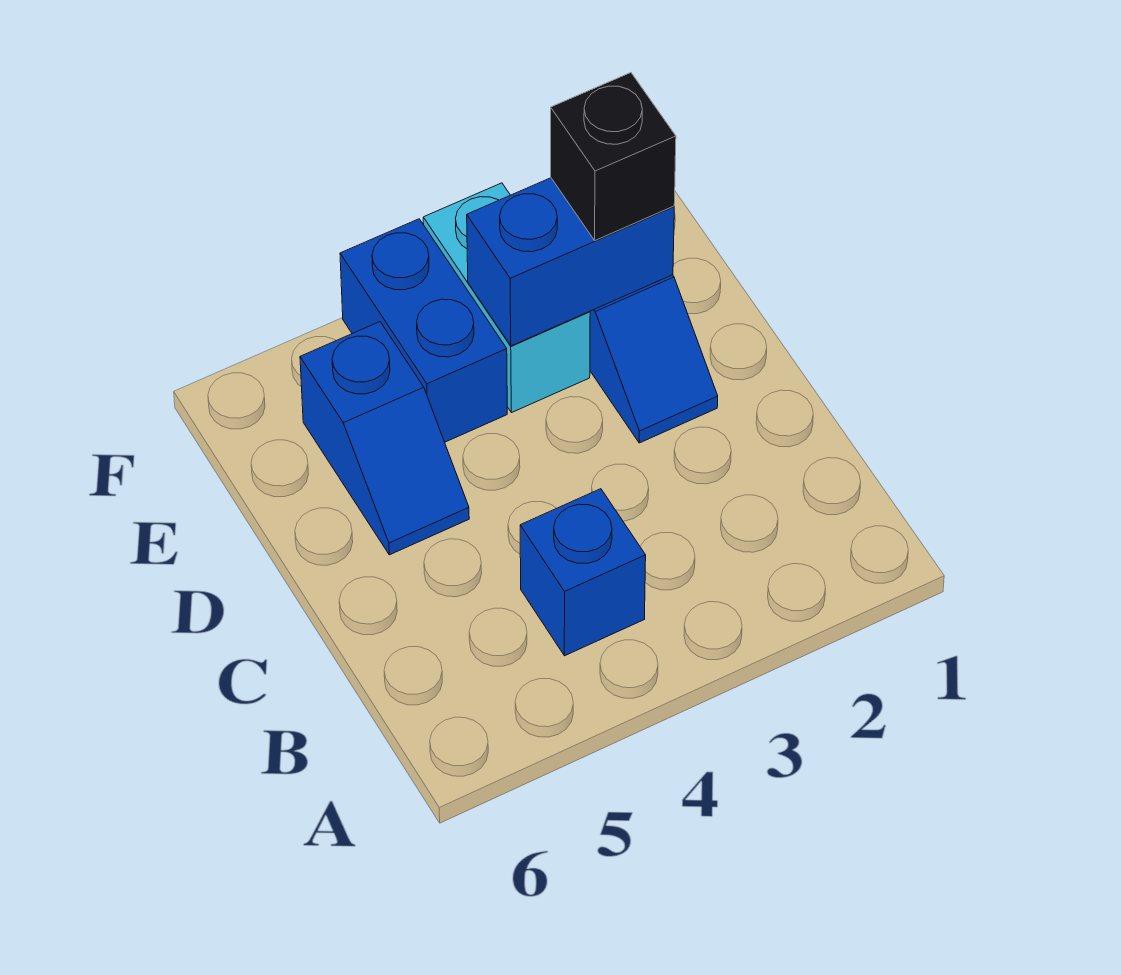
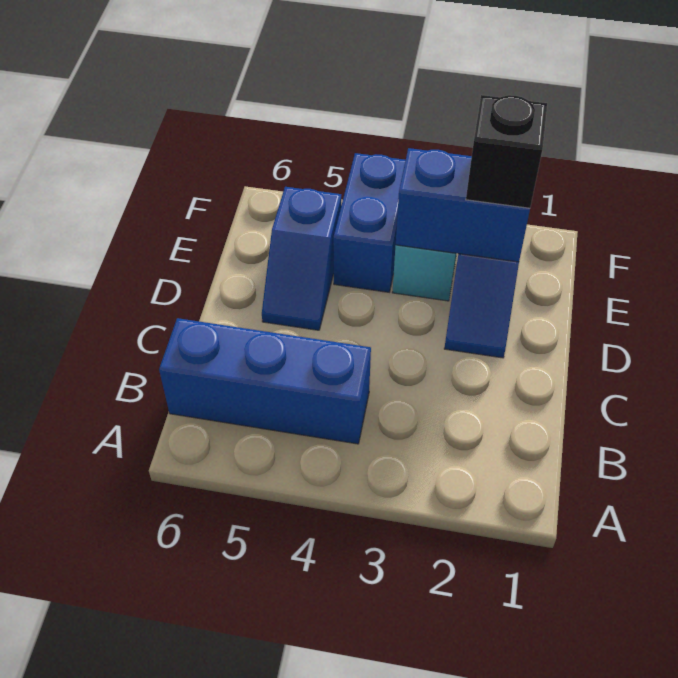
blue brick B4 level 1 -> blue brick B4:B6 level 1

